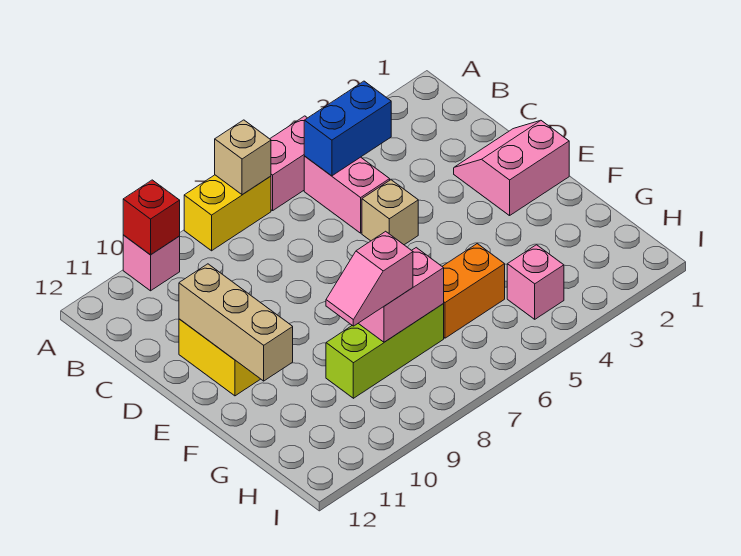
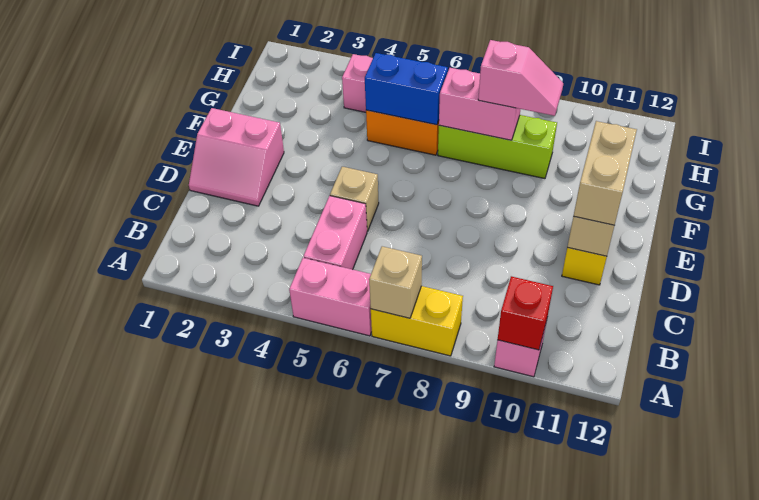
blue brick B4:B5 level 2 -> blue brick G5:G6 level 2
none -> tan brick D11:E11 level 3

